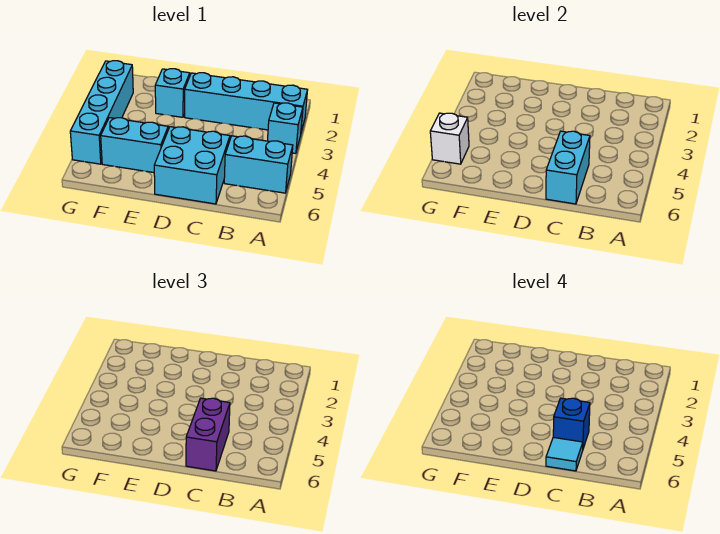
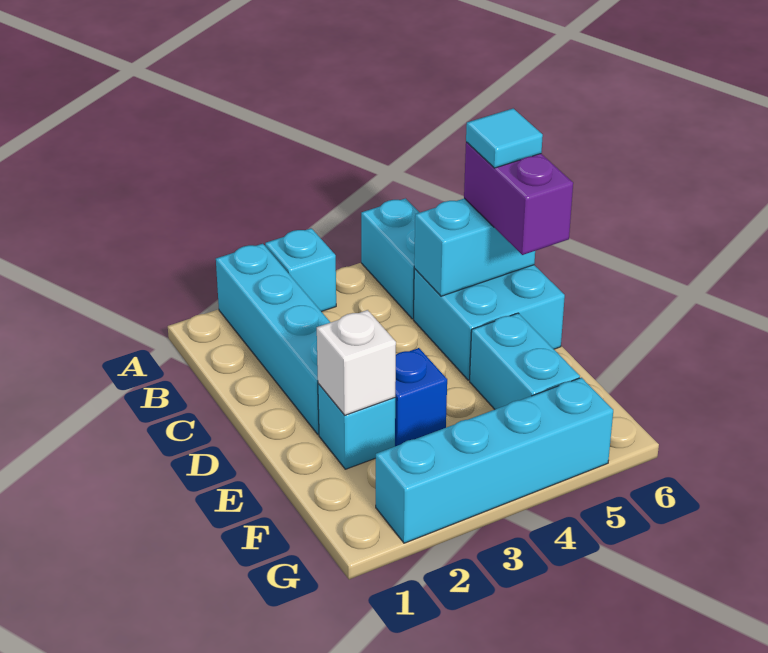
purple brick C5:C6 level 3 -> purple brick C6:D6 level 3
blue brick C5 level 4 -> blue brick E3 level 1
white brick G5 level 2 -> white brick E2 level 2

